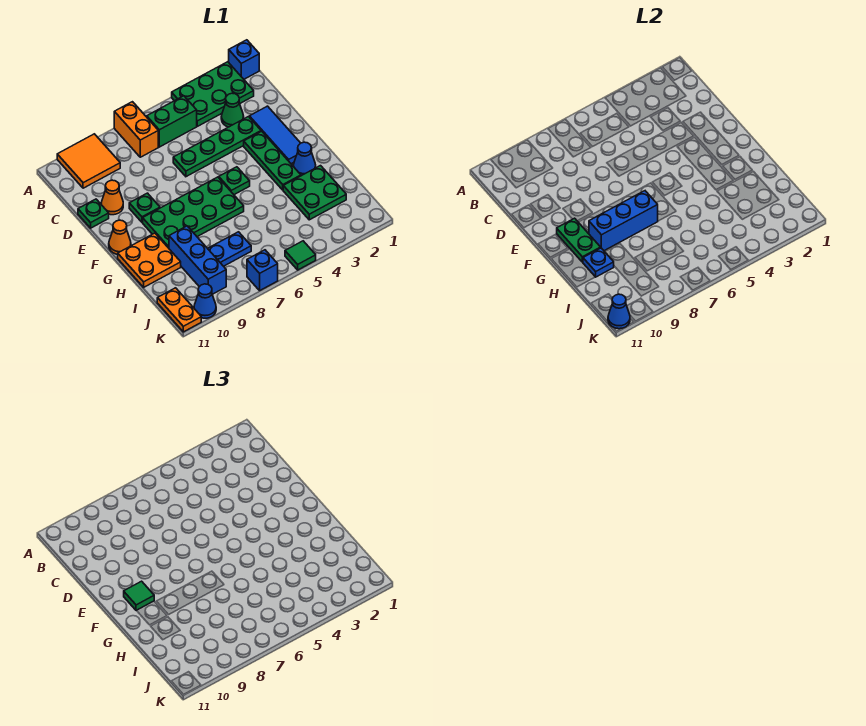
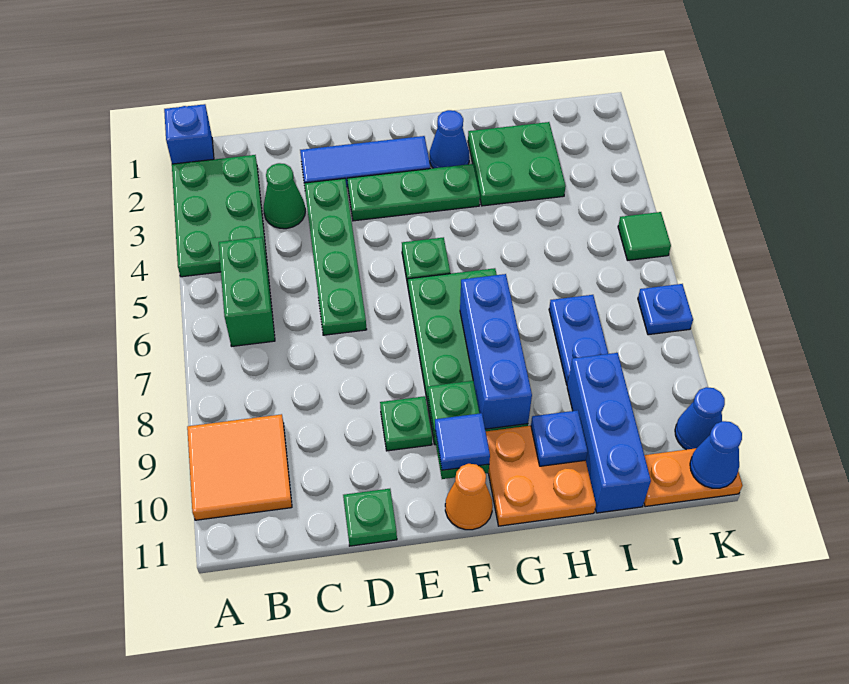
orange brick A7:B7 level 1 -> none
orange cone D10 level 1 -> none
green plate F10:G10 level 2 -> green plate F9:F10 level 2
green tile F10 level 3 -> blue tile F10 level 3
blue brick H9:J9 level 1 -> blue brick I9:I11 level 1
blue brick K7 level 1 -> blue plate K7 level 1

